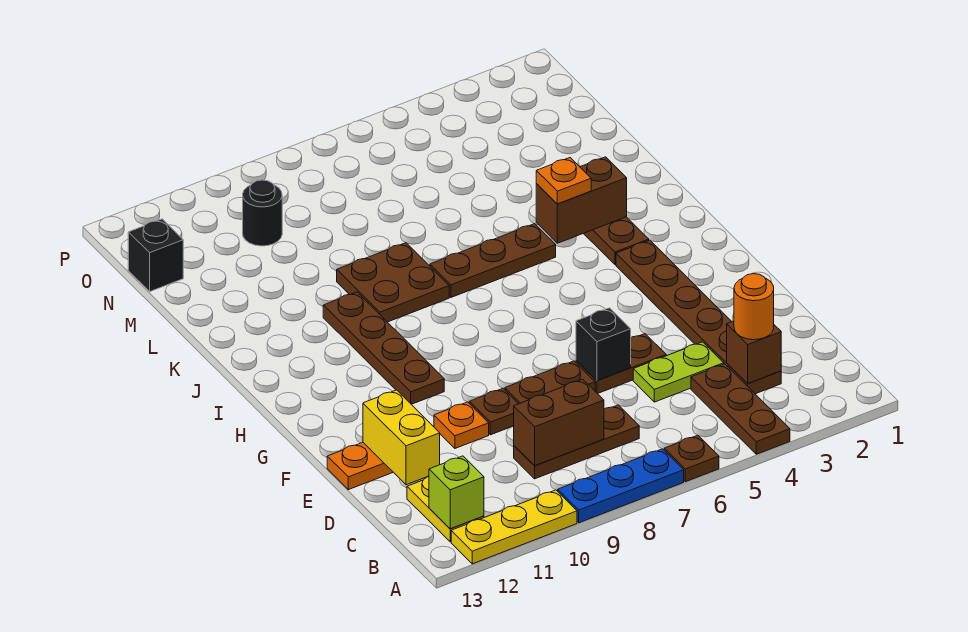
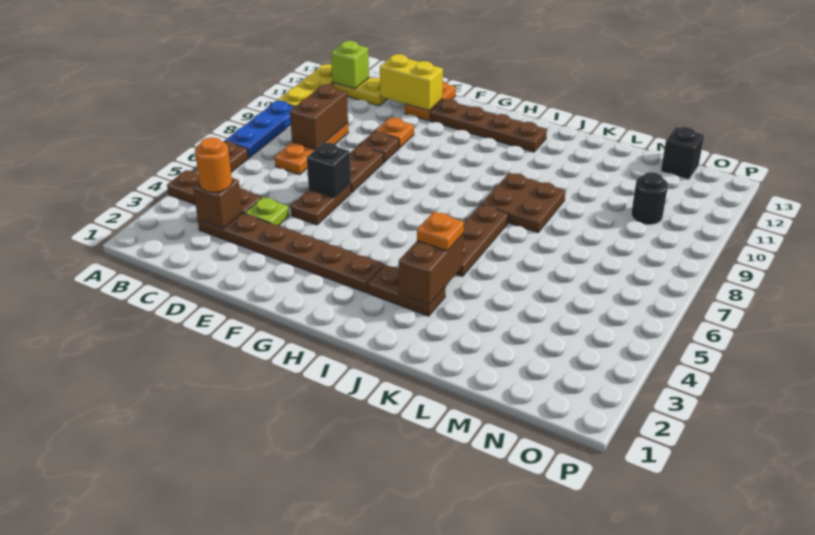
brown plate C7:C9 level 1 -> orange plate C7:C9 level 1
lime plate D4:D5 level 1 -> lime plate D4 level 1
brown plate G10:J10 level 1 -> brown plate F12:I12 level 1

